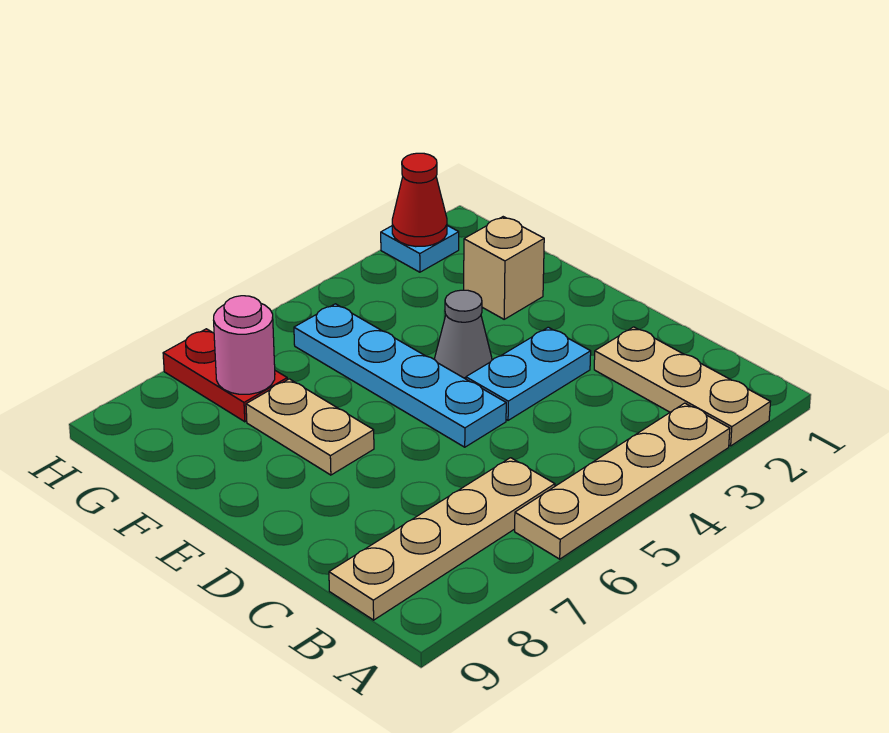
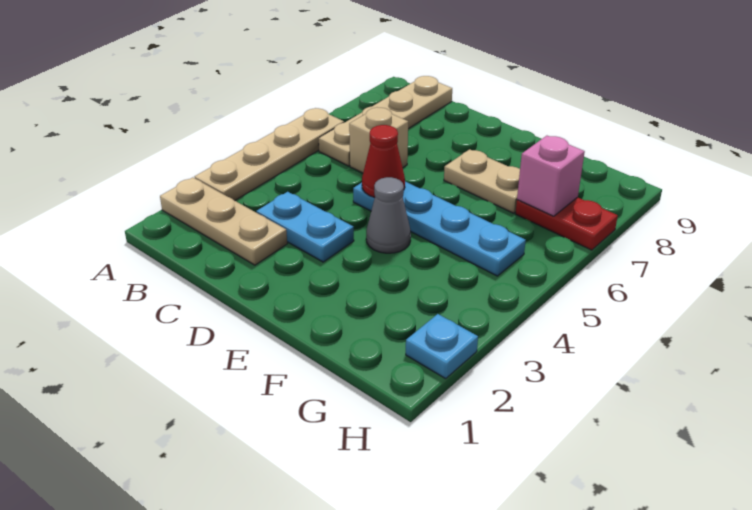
cyan plate D3:D4 level 1 -> cyan plate C3:D3 level 1
tan brick F2 level 1 -> tan brick C6 level 1
pink round brick G7 level 2 -> pink brick G7 level 2
red cone H2 level 2 -> red cone D5 level 2

